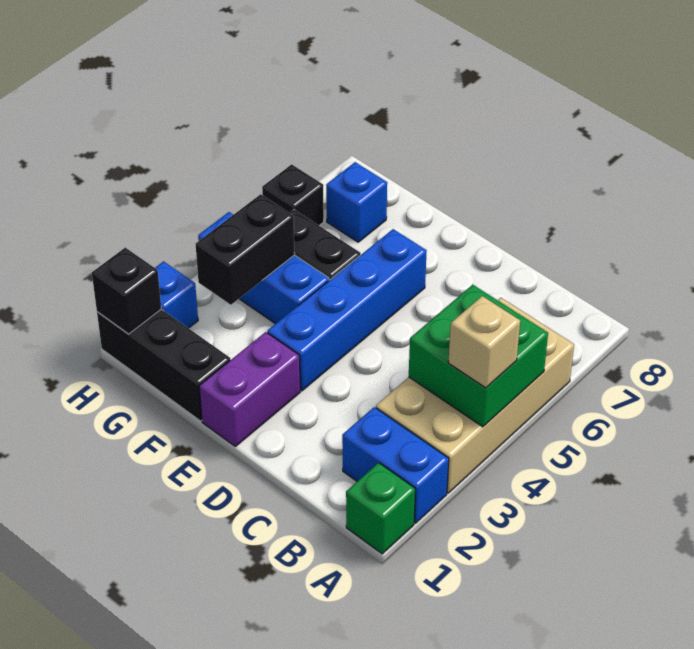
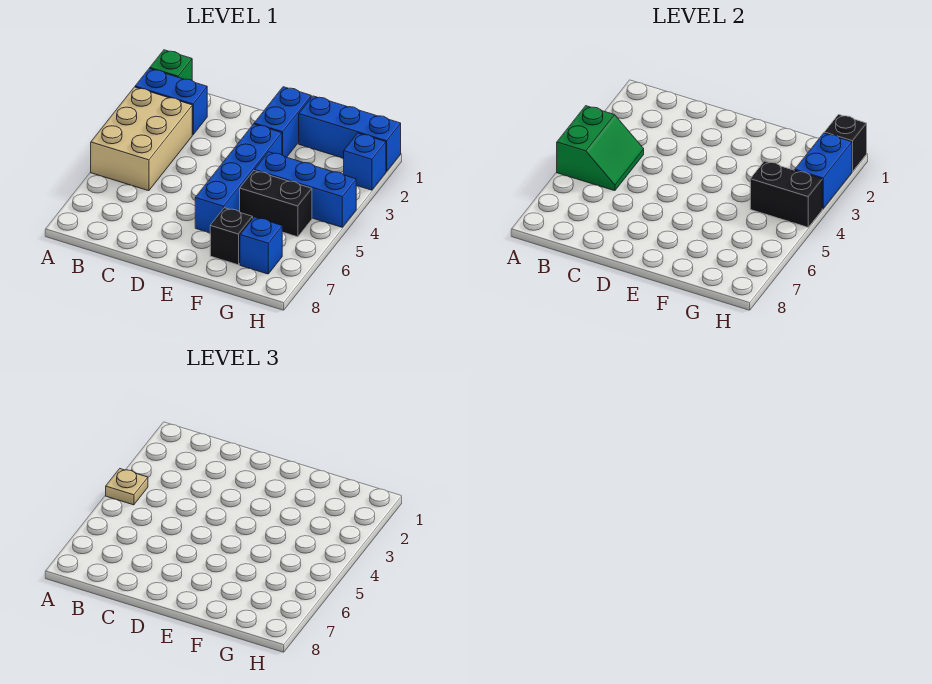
tan brick A3:B6 level 1 -> tan brick A3:B5 level 1
green brick A4:B5 level 2 -> green slope A4:B5 level 2 top A
tan brick A4 level 3 -> tan plate A4 level 3
purple brick E1:E2 level 1 -> blue brick E1:E2 level 1
black brick F1:H1 level 1 -> blue brick F1:H1 level 1
black brick G3:G4 level 2 -> black brick G4:H4 level 2
none -> blue brick H2:H3 level 2
black brick H6 level 1 -> black brick F7 level 1

